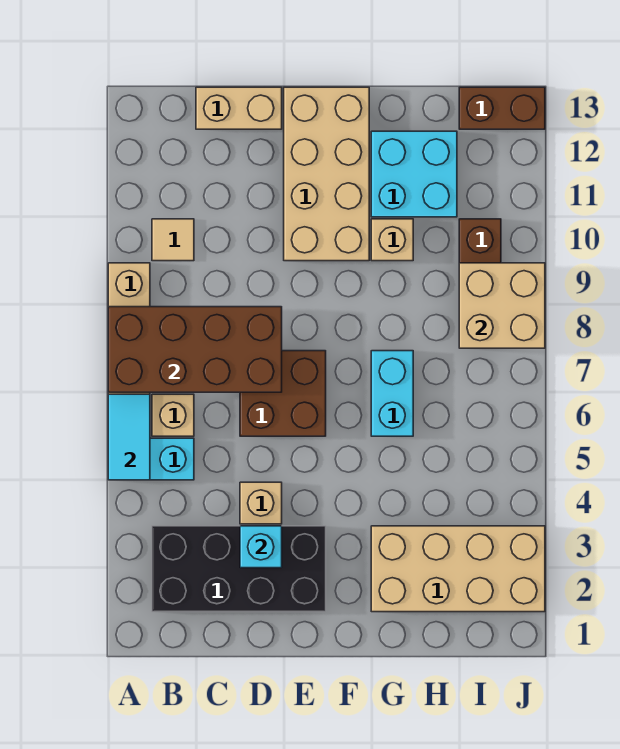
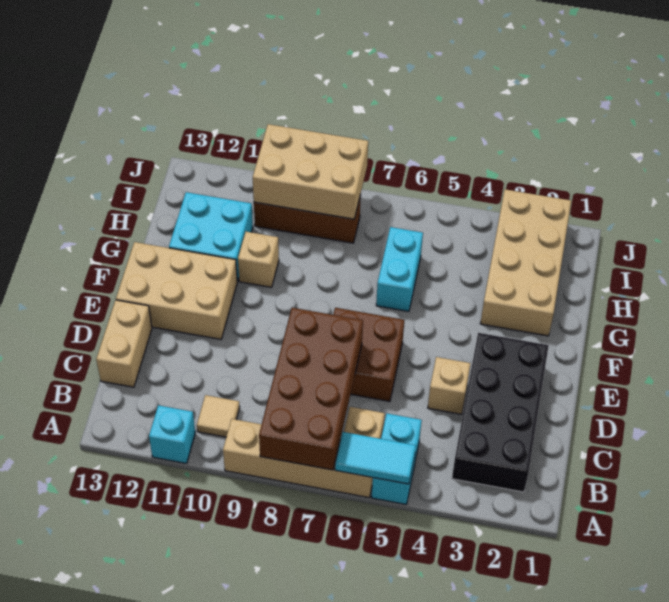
cyan brick D3 level 2 -> cyan brick A11 level 1
tan brick E10:F13 level 1 -> tan brick E11:F13 level 1
cyan brick G6:G7 level 1 -> cyan brick G6:H6 level 1
tan brick I8:J9 level 2 -> tan brick I8:J10 level 2
brown brick I13:J13 level 1 -> none

